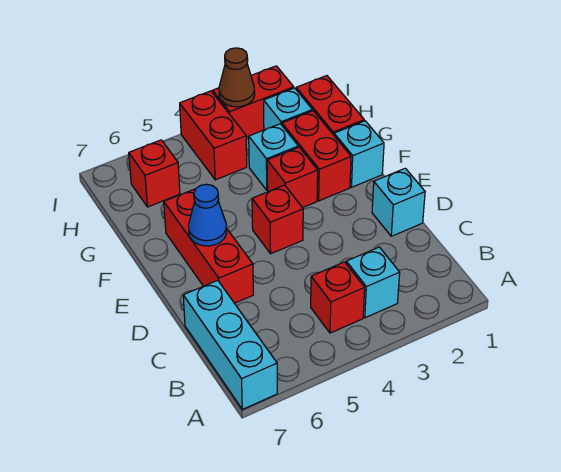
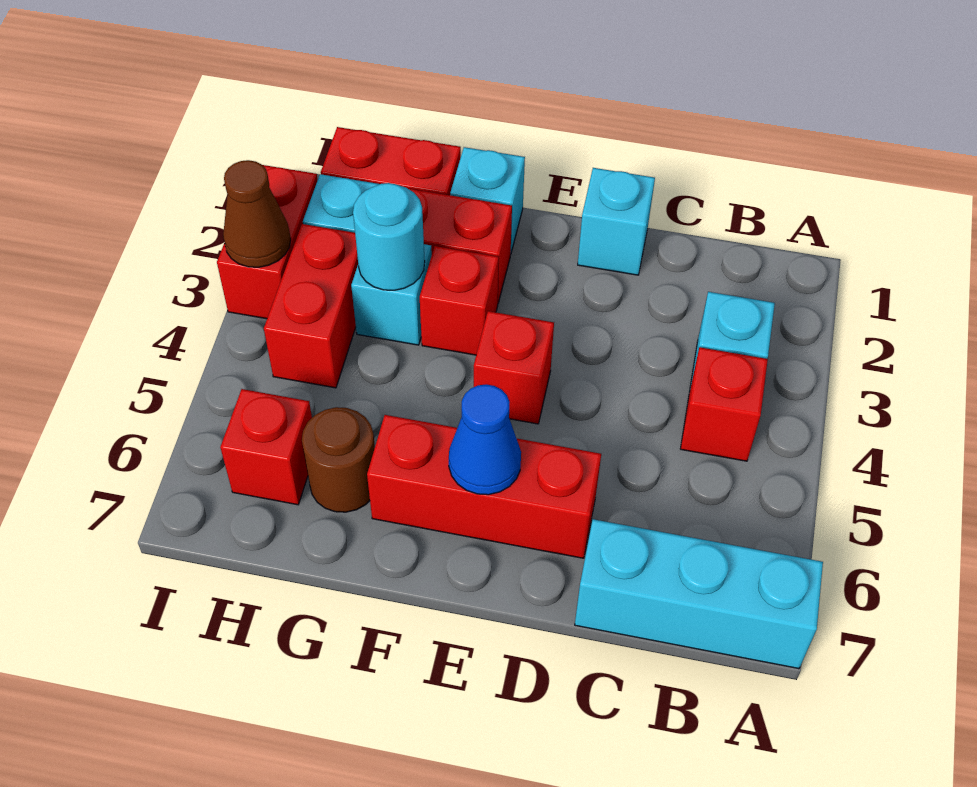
none -> cyan round brick G3 level 2
none -> brown round brick G6 level 1
red brick H4:I4 level 1 -> red brick H3:H4 level 1

